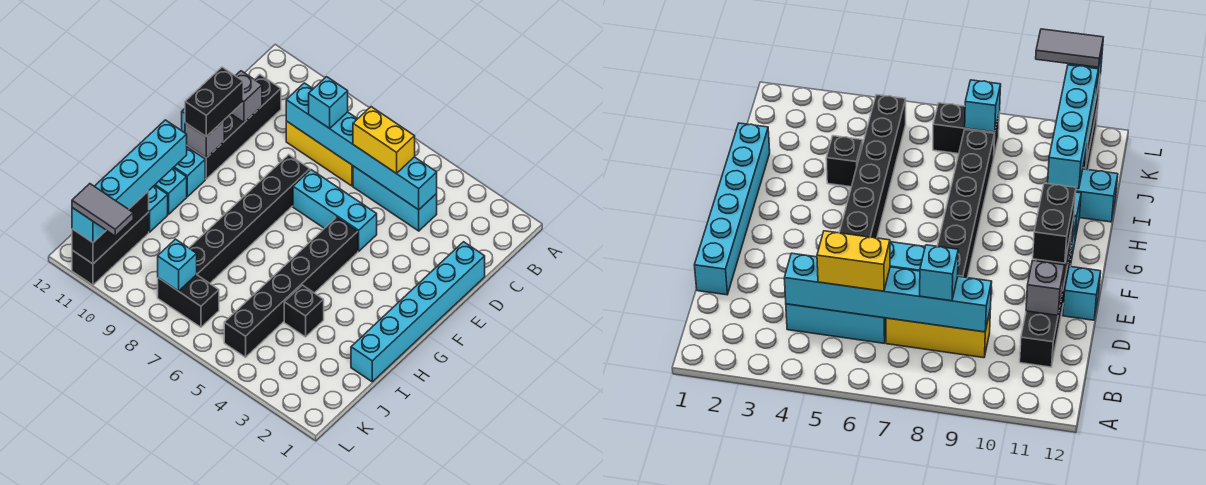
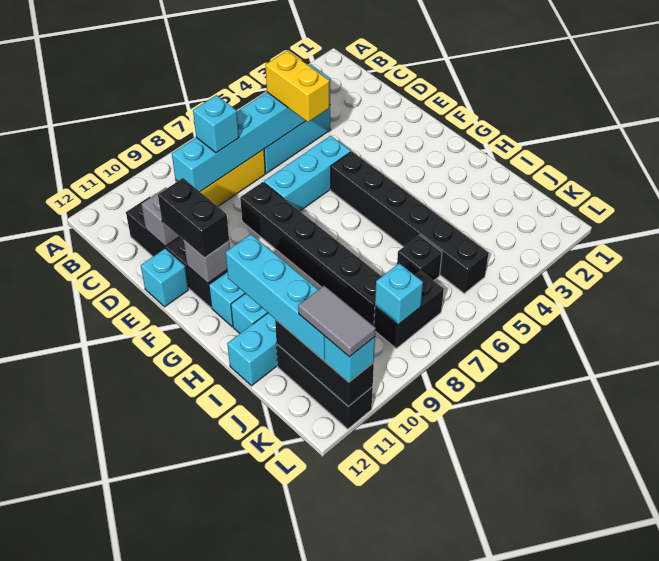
yellow brick C5:C6 level 3 -> yellow brick C5:D5 level 3
cyan brick D1:I1 level 1 -> none
black brick I4 level 1 -> black brick J6 level 1
grey tile L10:L11 level 4 -> grey tile K11:L11 level 4

